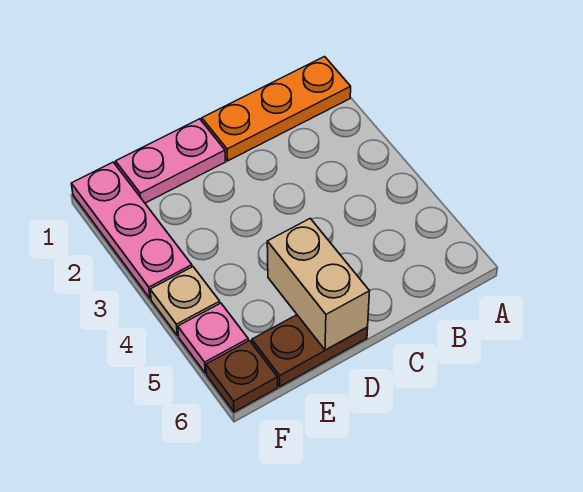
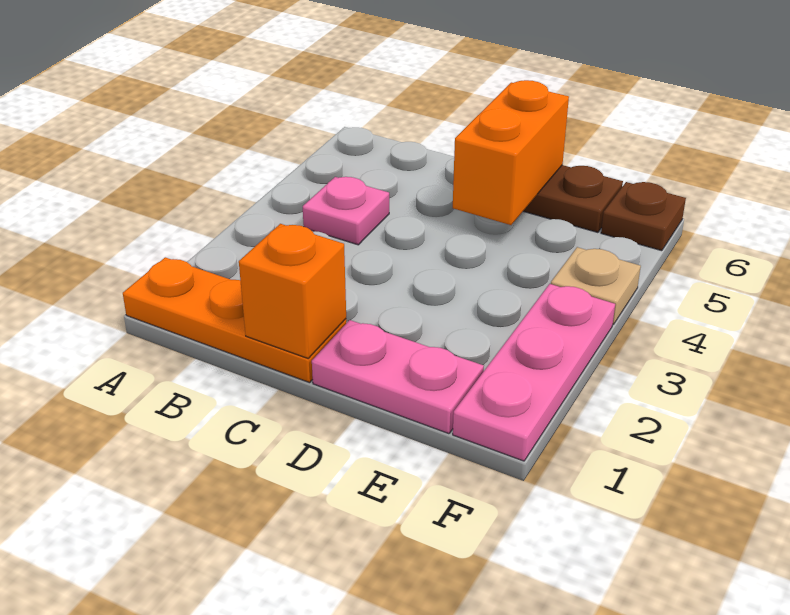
none -> orange brick C1 level 2
tan brick D5:D6 level 2 -> orange brick D5:D6 level 2
pink plate F5 level 1 -> pink plate B4 level 1

